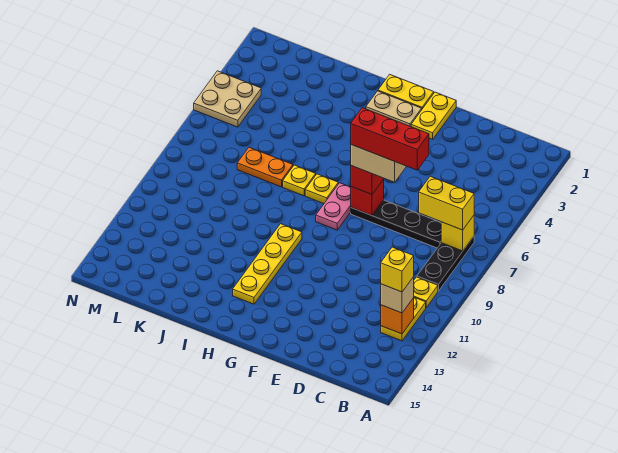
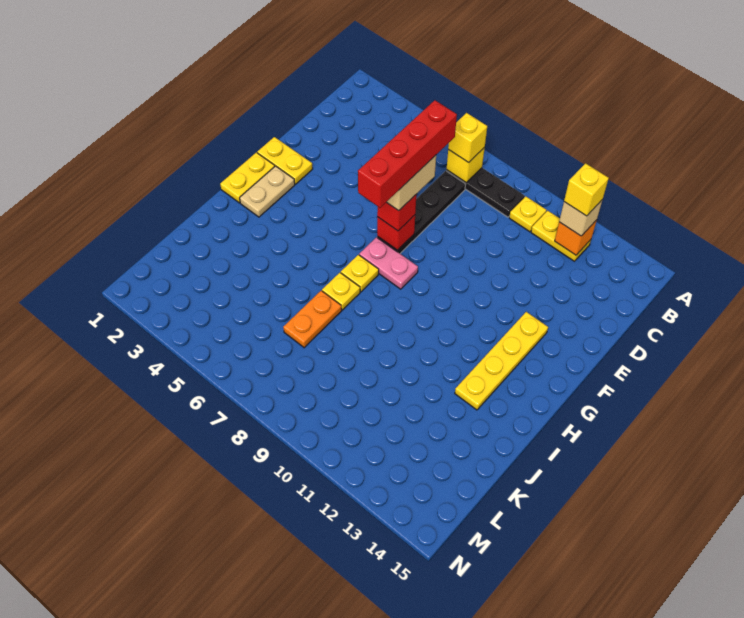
yellow brick B7:C7 level 3 -> yellow brick B7 level 3
red brick D7:F7 level 5 -> red brick D7:G7 level 5
yellow plate H10:H13 level 1 -> yellow plate F13:I13 level 1
tan plate M4:N5 level 1 -> none

